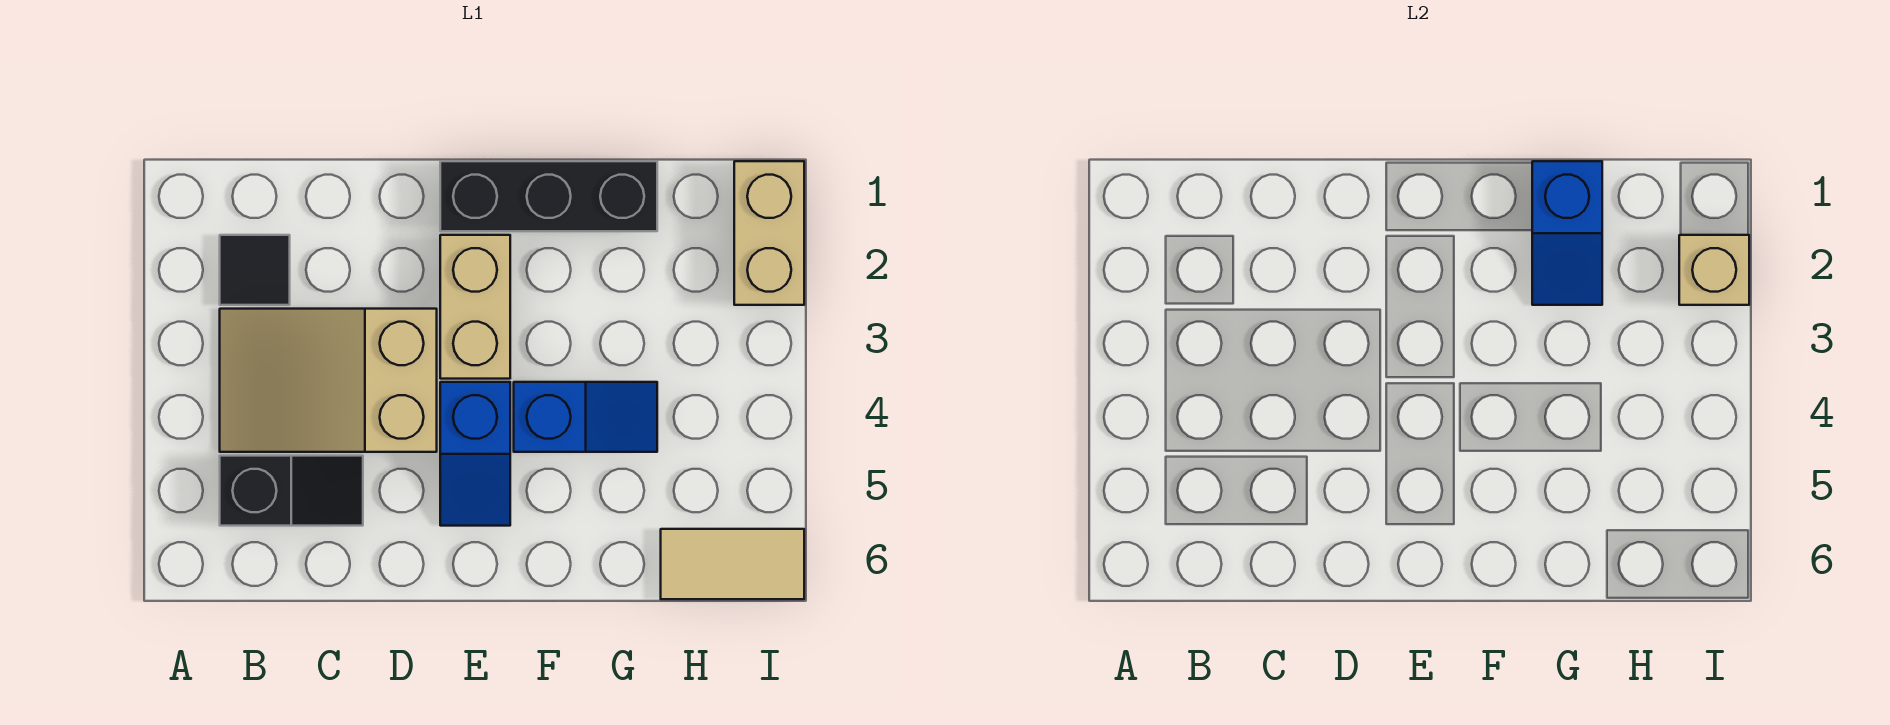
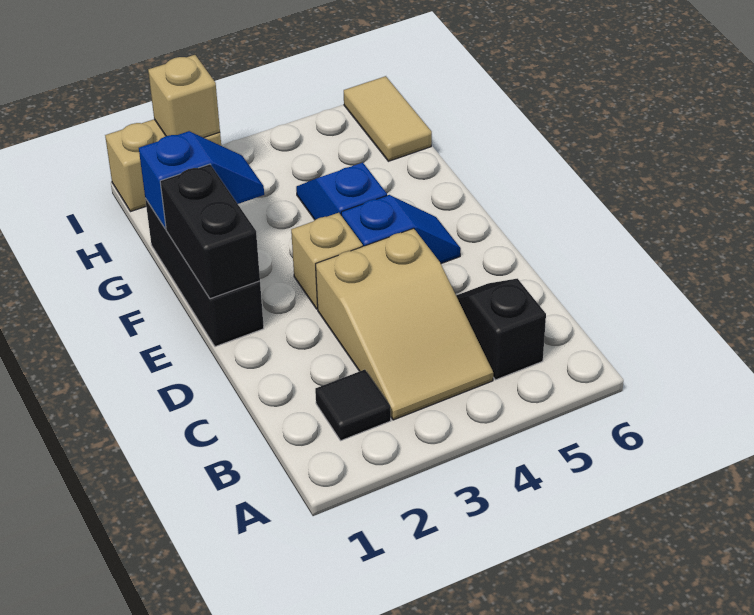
none -> black brick E1:F1 level 2
tan brick E2:E3 level 1 -> tan brick E3 level 1

